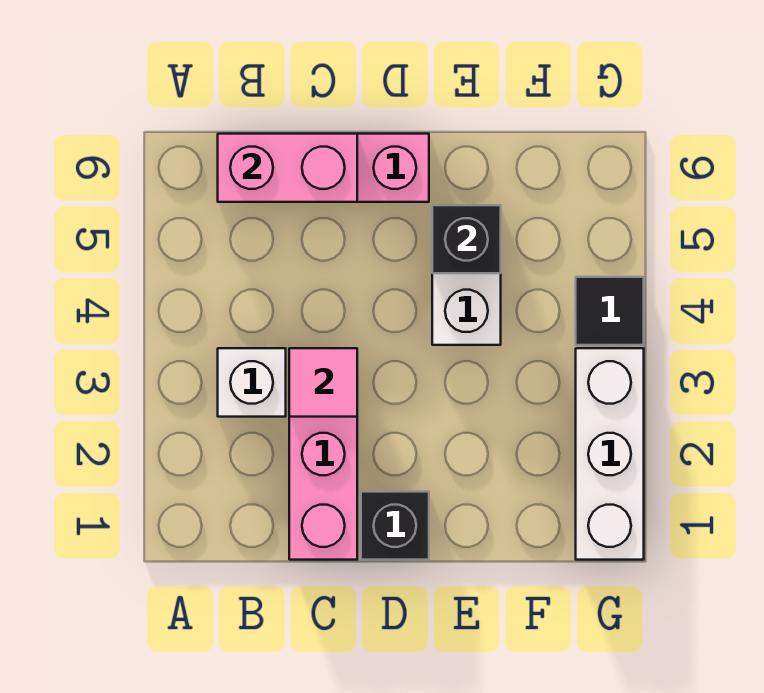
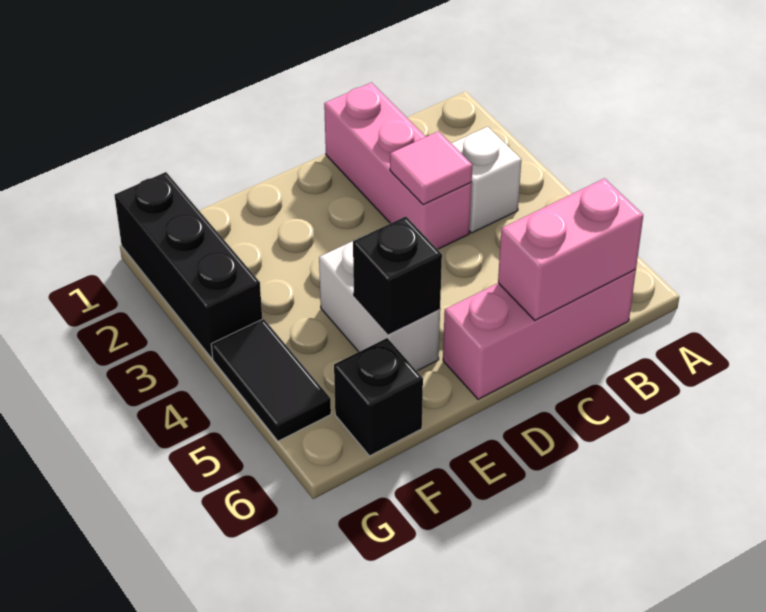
black brick D1 level 1 -> black brick F6 level 1
white brick G1:G3 level 1 -> black brick G1:G3 level 1
black tile G4 level 1 -> black tile G4:G5 level 1

